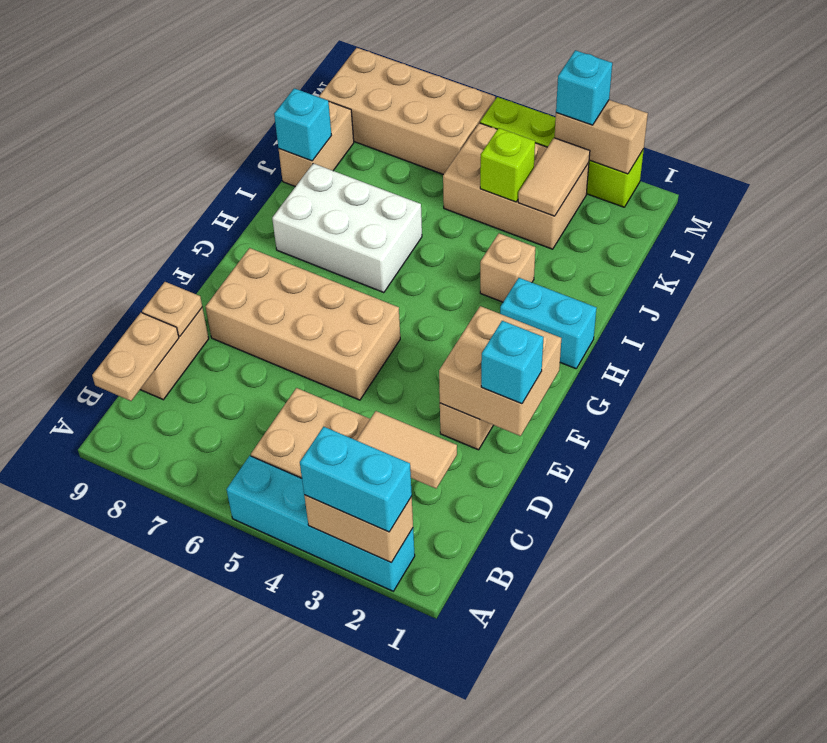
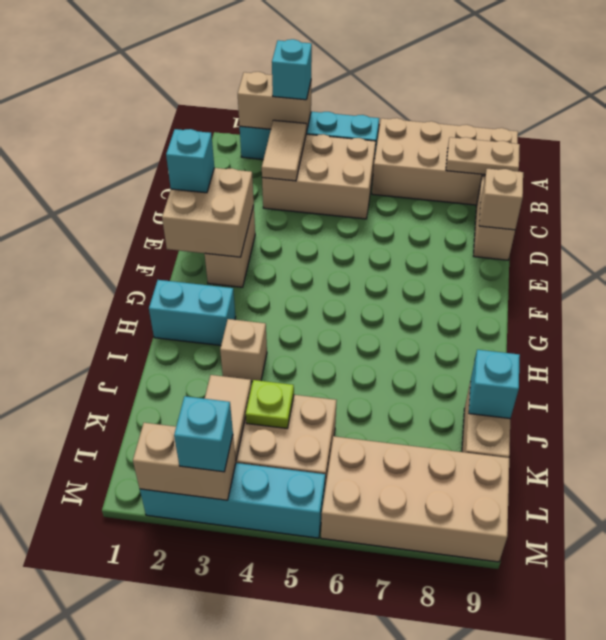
cyan brick A2:A3 level 3 -> cyan brick A3 level 3
tan plate B9:C9 level 2 -> tan plate B8:B9 level 2
tan tile C2:C3 level 2 -> tan tile B3:C3 level 2
tan plate D9 level 2 -> tan brick D9 level 2
tan brick E5:F8 level 1 -> tan brick A6:B9 level 1
white brick H6:I8 level 1 -> none
lime brick K4 level 2 -> lime plate K4 level 2
lime brick M2:M5 level 1 -> cyan brick M2:M5 level 1

